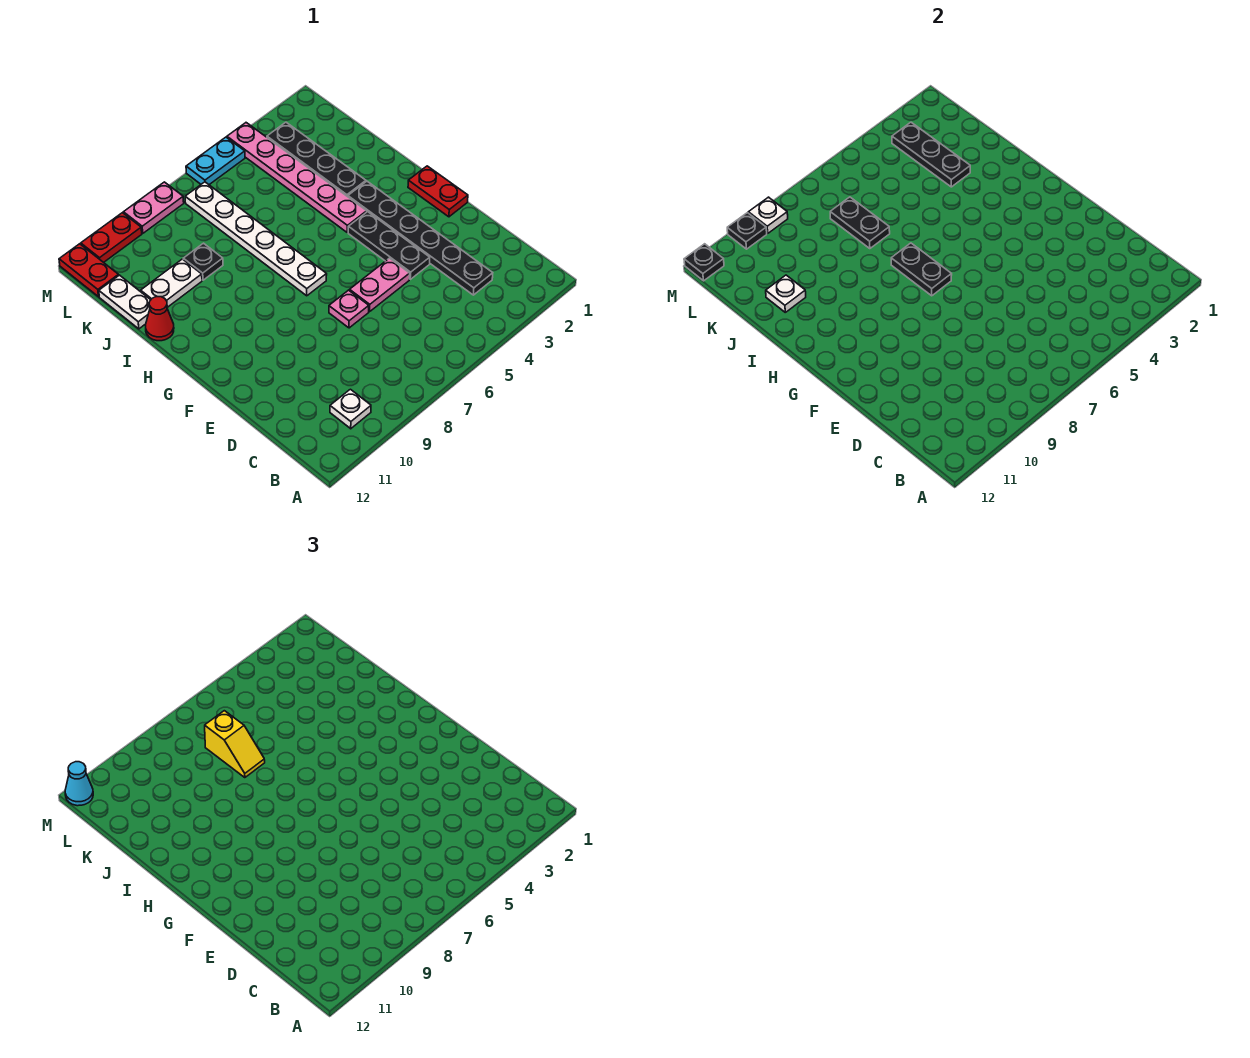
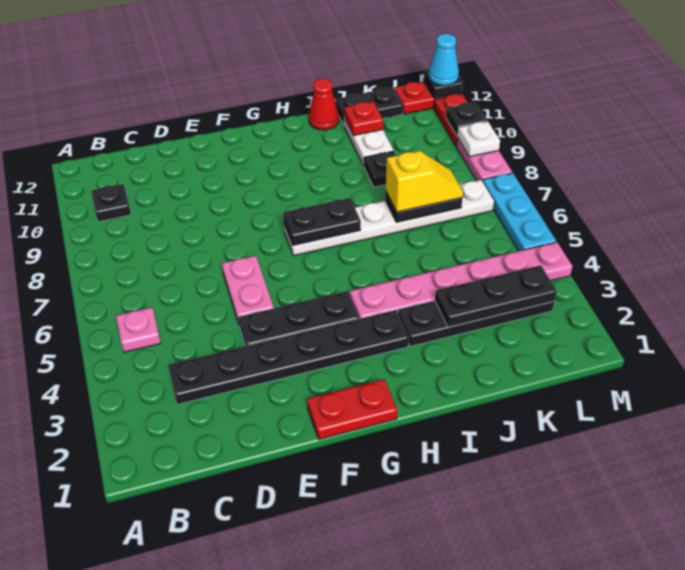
white plate B10 level 1 -> black plate B10 level 1
pink plate E7 level 1 -> pink plate B5 level 1
yellow slope J7:K7 level 3 top K -> yellow slope J7:K7 level 3 top J
white plate J11 level 2 -> red plate J11 level 2
white plate J12:K12 level 1 -> black plate J12:K12 level 1
cyan plate M5:M6 level 1 -> cyan plate M5:M7 level 1

